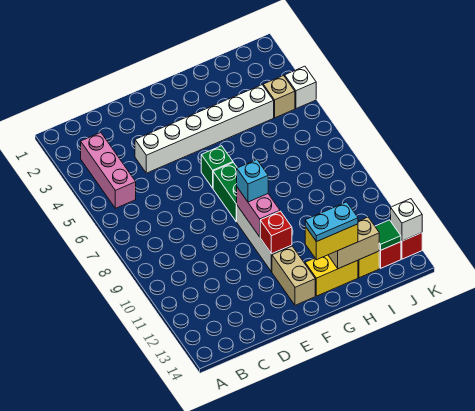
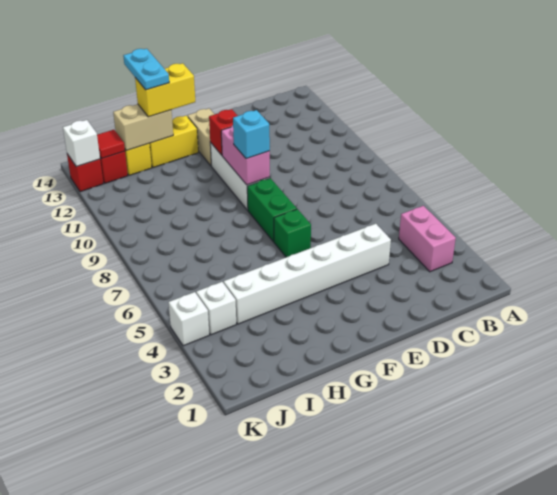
pink brick B3:B5 level 1 -> pink brick B3:B4 level 1
cyan plate G13:H13 level 4 -> cyan plate H13:H14 level 4
tan brick J4 level 1 -> white brick J4 level 1
green tile J13 level 2 -> red tile J13 level 2

